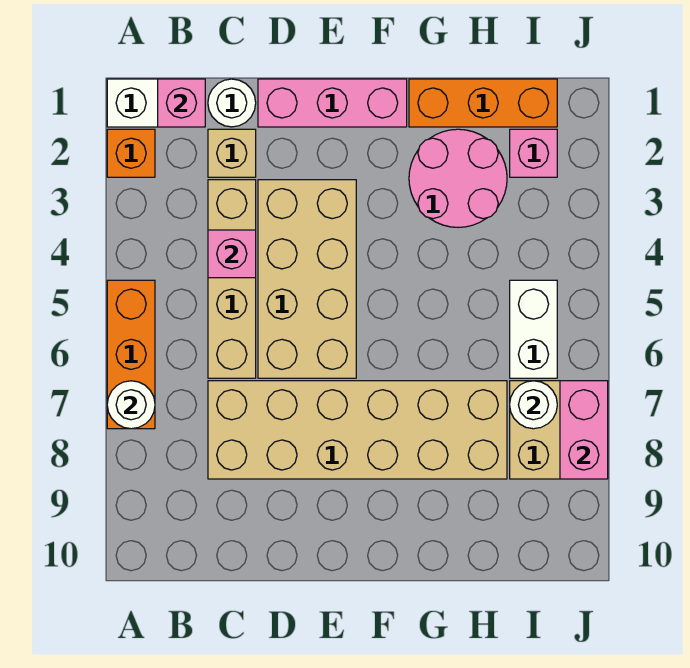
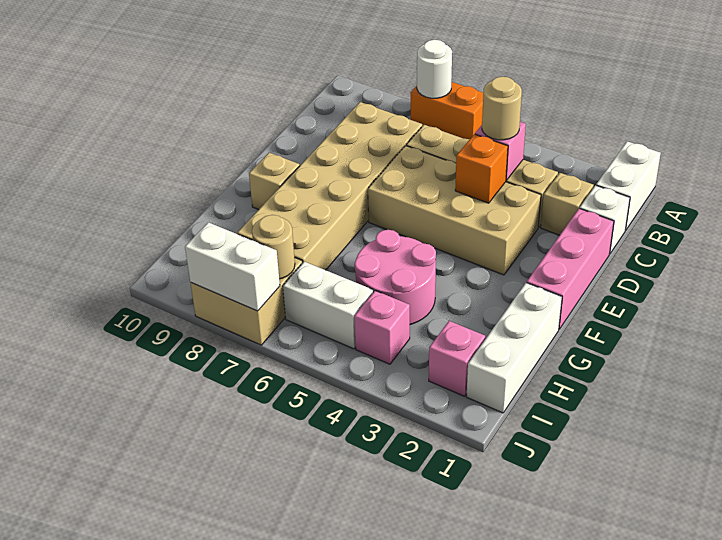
orange brick A2 level 1 -> orange brick D4 level 2
orange brick A5:A7 level 1 -> orange brick A6:A7 level 1
pink brick B1 level 2 -> pink brick I4 level 1
white round brick C1 level 1 -> white brick C1 level 1
none -> tan round brick C4 level 3
none -> tan brick F9 level 1
orange brick G1:I1 level 1 -> white brick G1:I1 level 1
pink round brick G2:H3 level 1 -> pink round brick G4:H5 level 1
white round brick I7 level 2 -> tan round brick I7 level 2
pink brick J7:J8 level 2 -> white brick J7:J8 level 2

